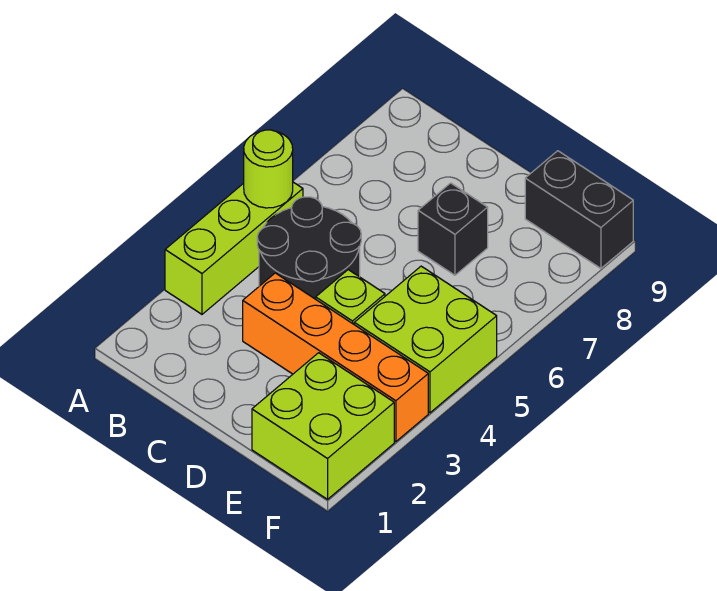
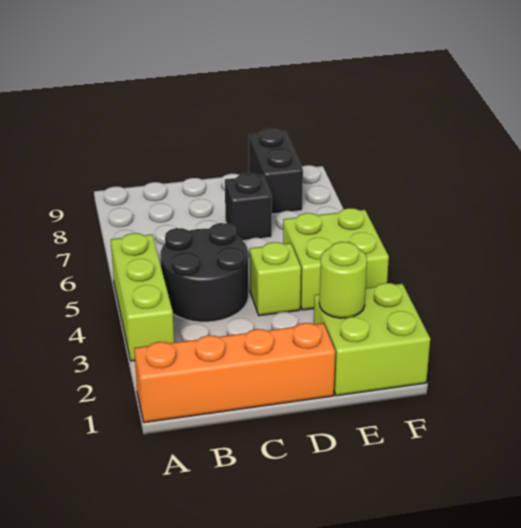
lime round brick A5 level 2 -> lime round brick E2 level 2
orange brick C3:F3 level 1 -> orange brick A1:D1 level 1
black brick E9:F9 level 1 -> black brick E8:E9 level 1

